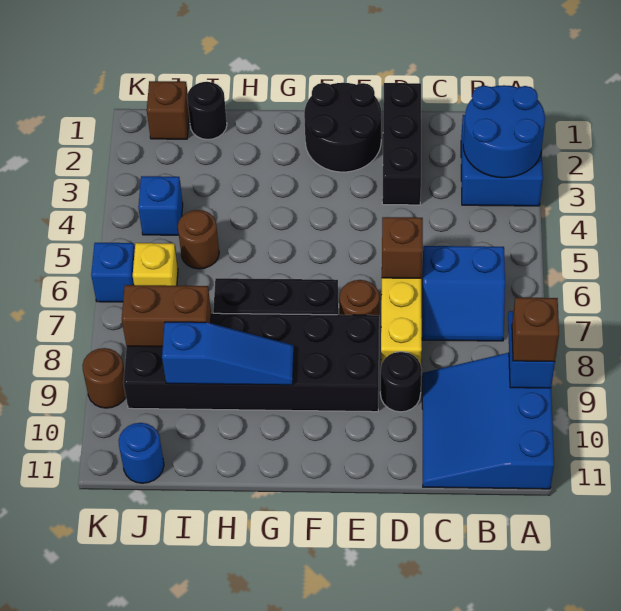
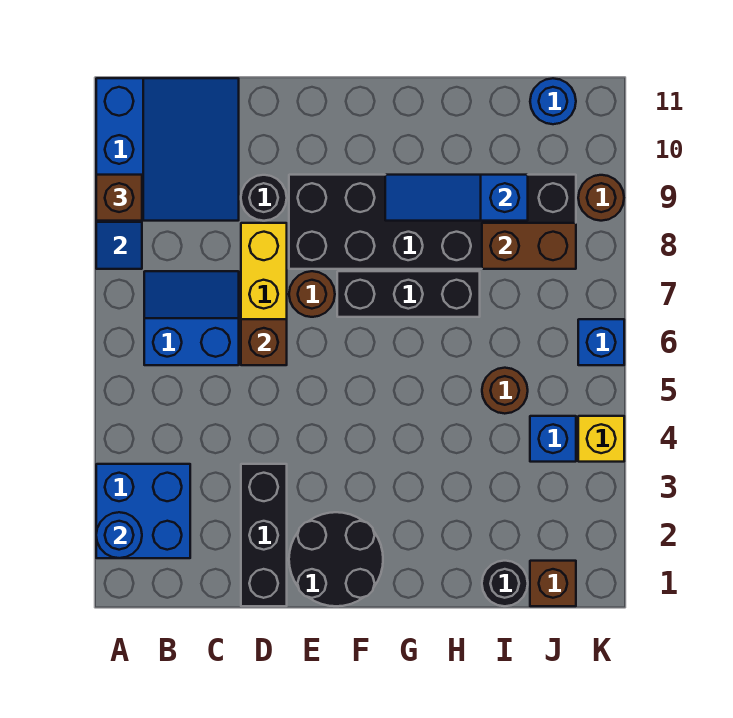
blue round brick A2:B3 level 2 -> blue round brick A2 level 2
yellow brick J6 level 1 -> yellow brick K4 level 1

